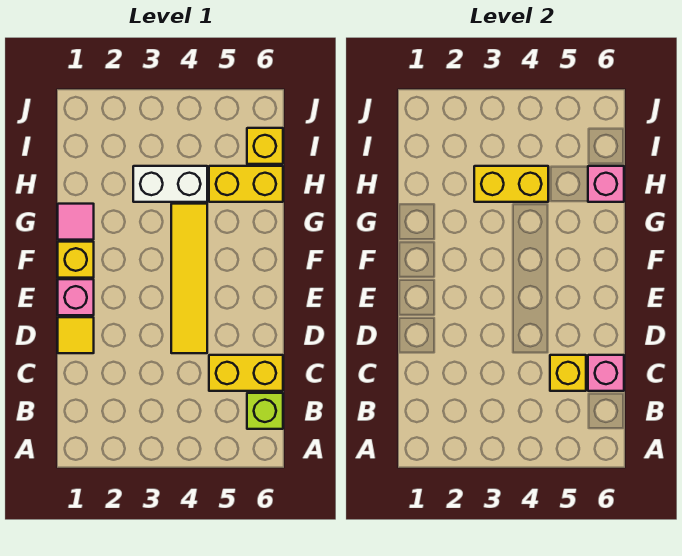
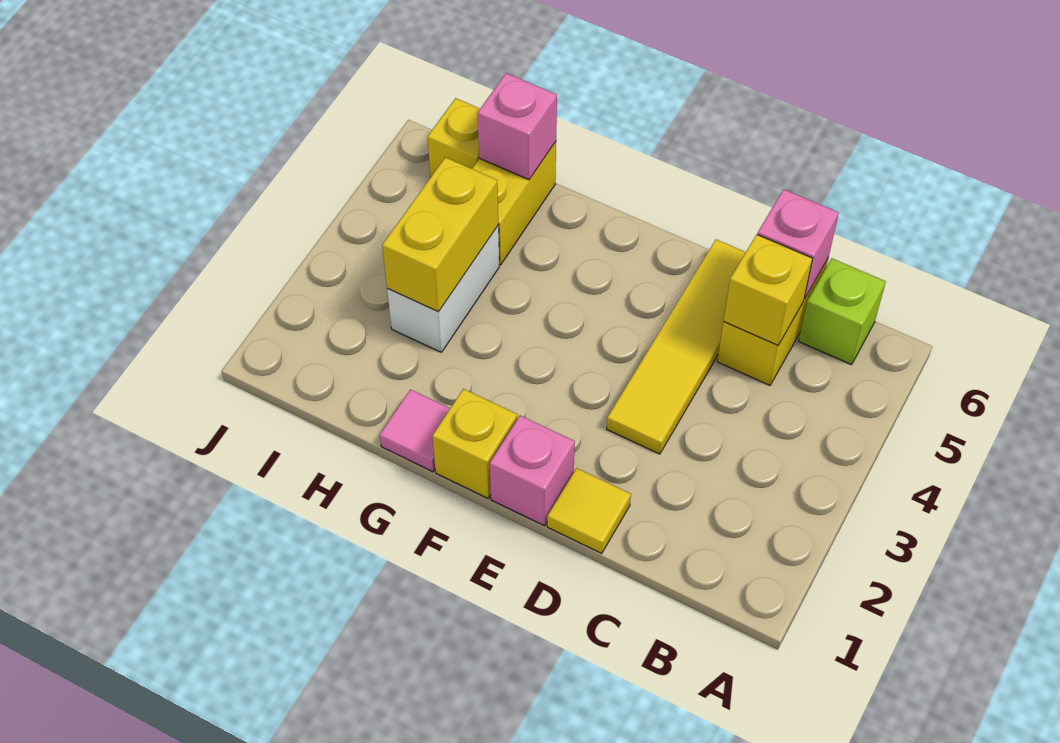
yellow tile D4:G4 level 1 -> yellow tile D3:D6 level 1

